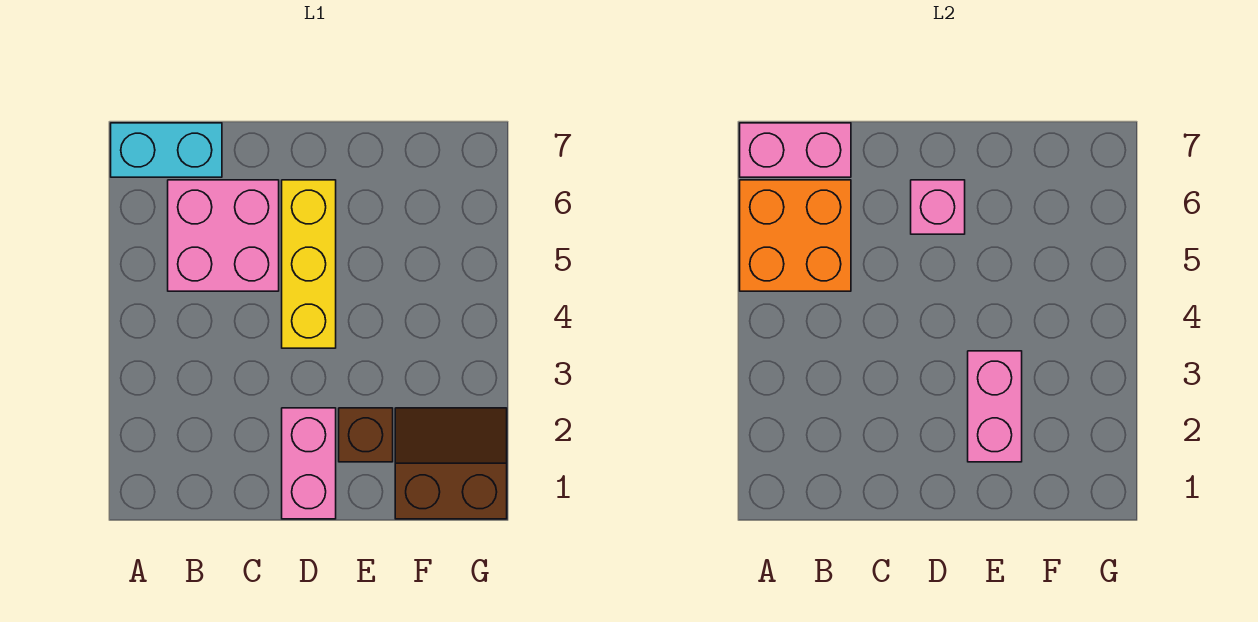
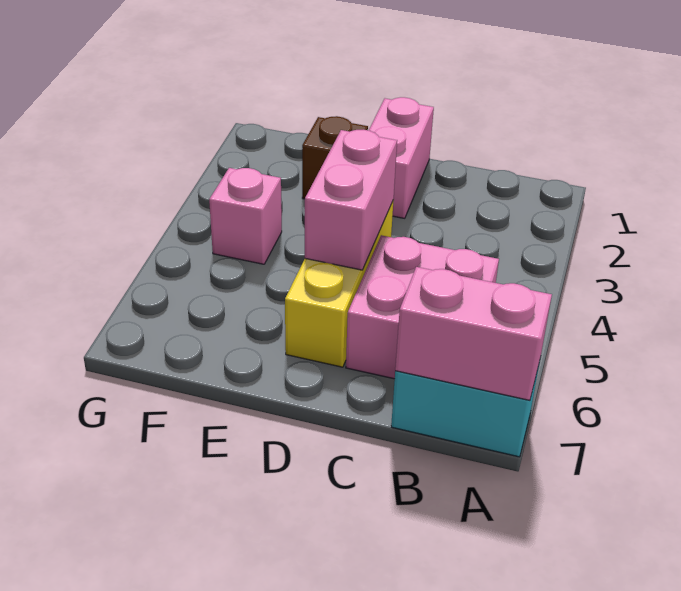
orange brick A5:B6 level 2 -> none
pink brick D6 level 2 -> pink brick F4 level 1
pink brick E2:E3 level 2 -> pink brick D4:D5 level 2
brown slope F1:G2 level 1 top 1 -> none

